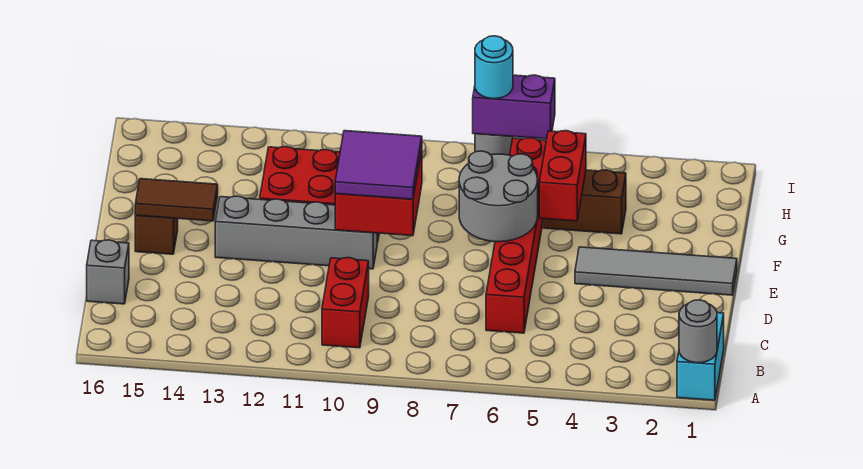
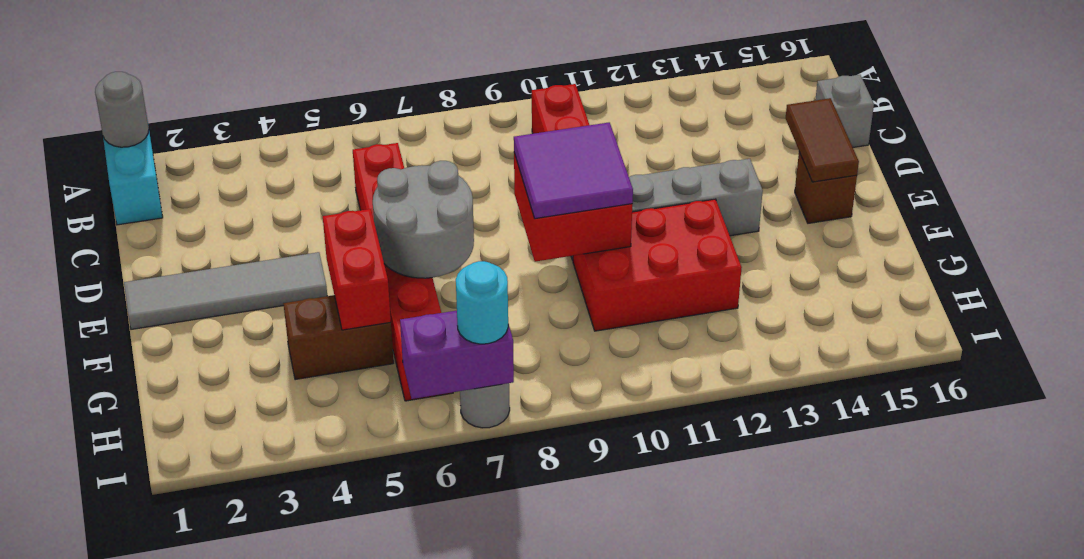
brown tile E14:E15 level 2 -> brown tile D15:E15 level 2

